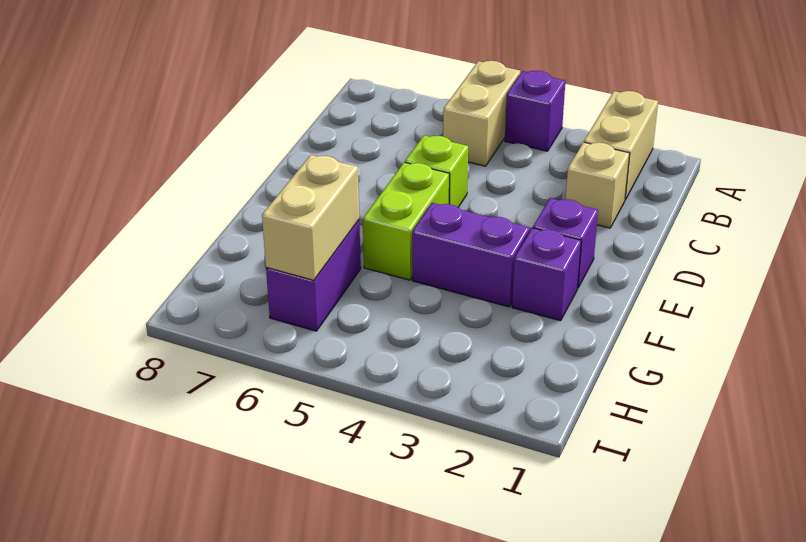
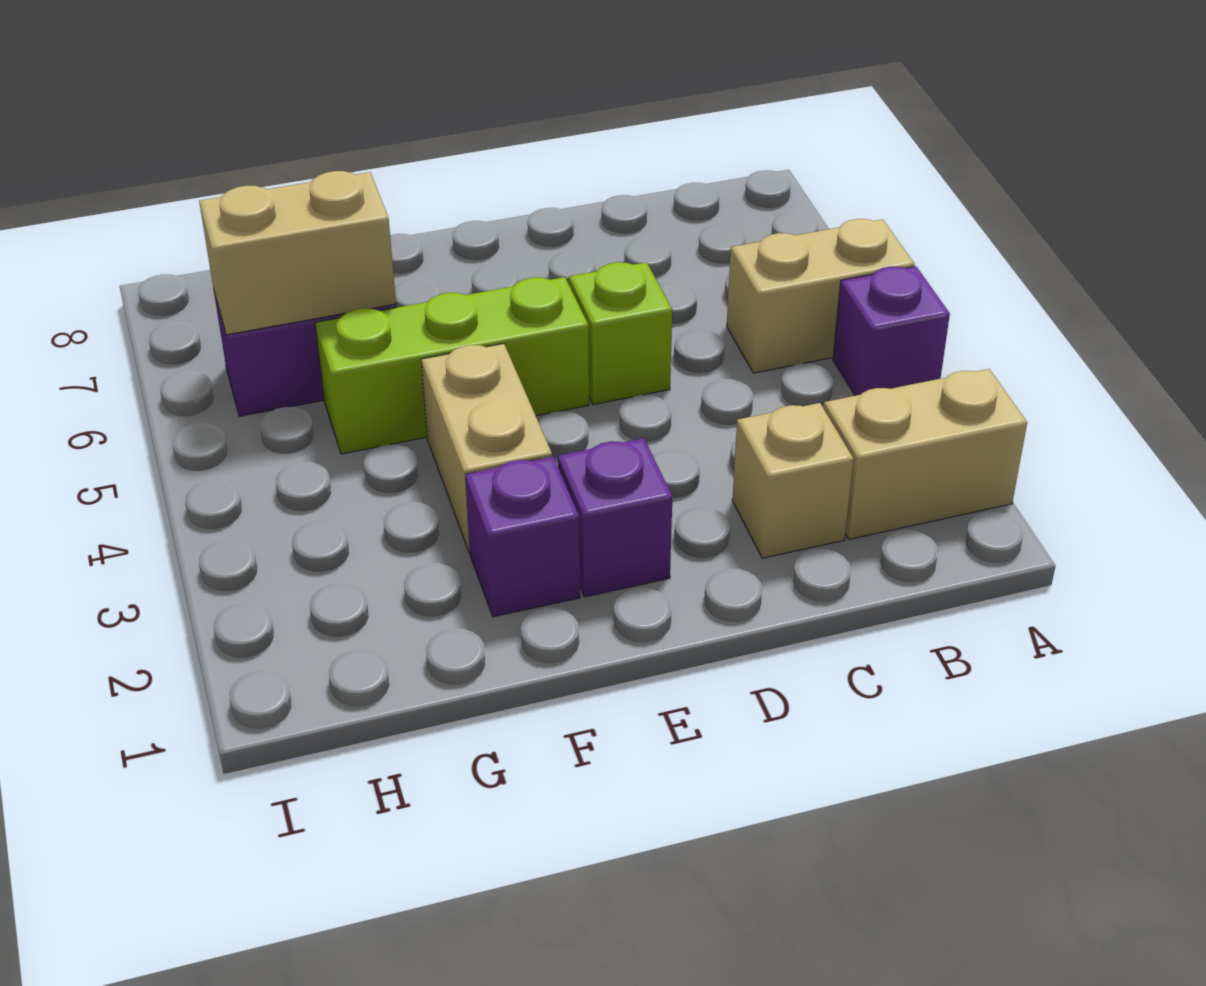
lime brick E5:F5 level 1 -> lime brick E5:G5 level 1
purple brick F3:F4 level 1 -> tan brick F3:F4 level 1

